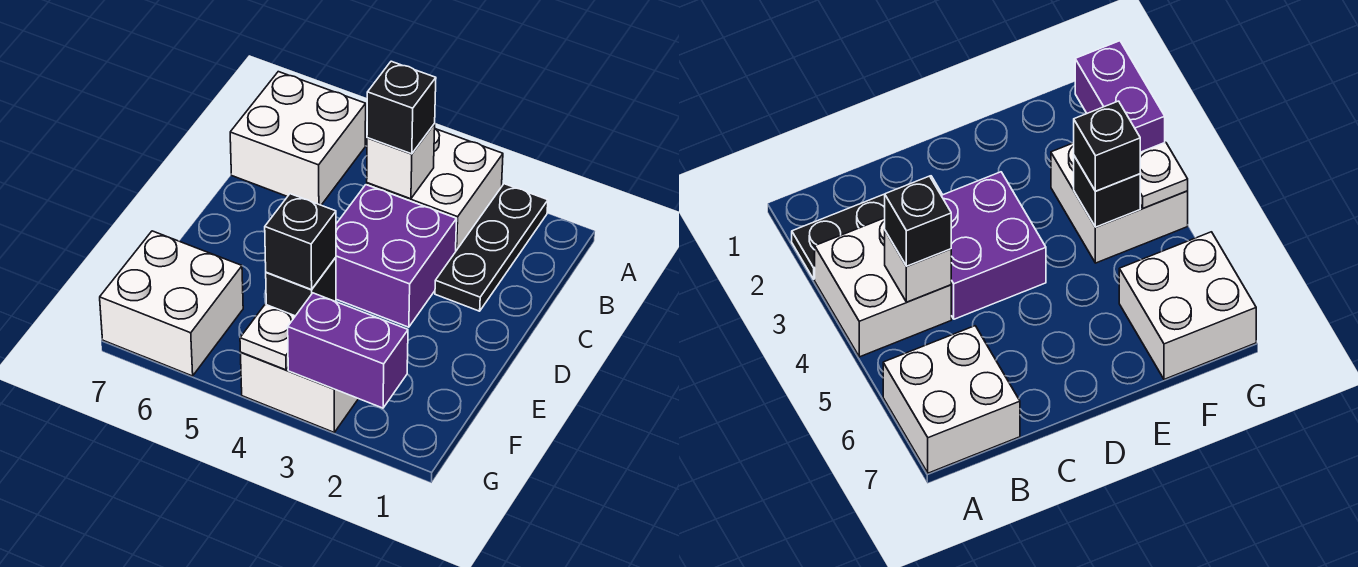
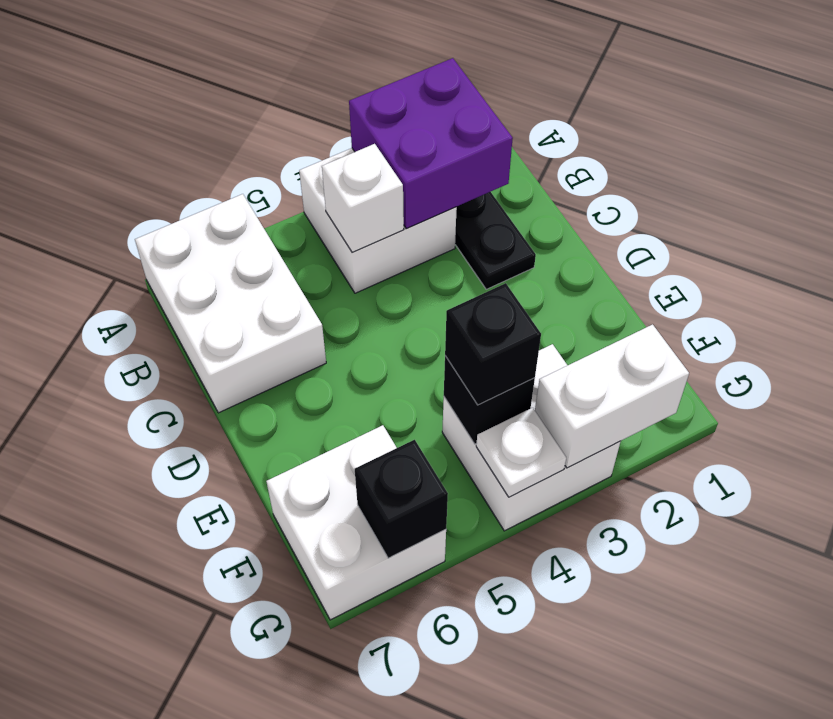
white brick A6:B7 level 1 -> white brick A6:C7 level 1
black brick B4 level 3 -> black brick G6 level 2
purple brick C3:D4 level 1 -> purple brick A2:B3 level 2
purple brick G2:G3 level 2 -> white brick G2:G3 level 2

